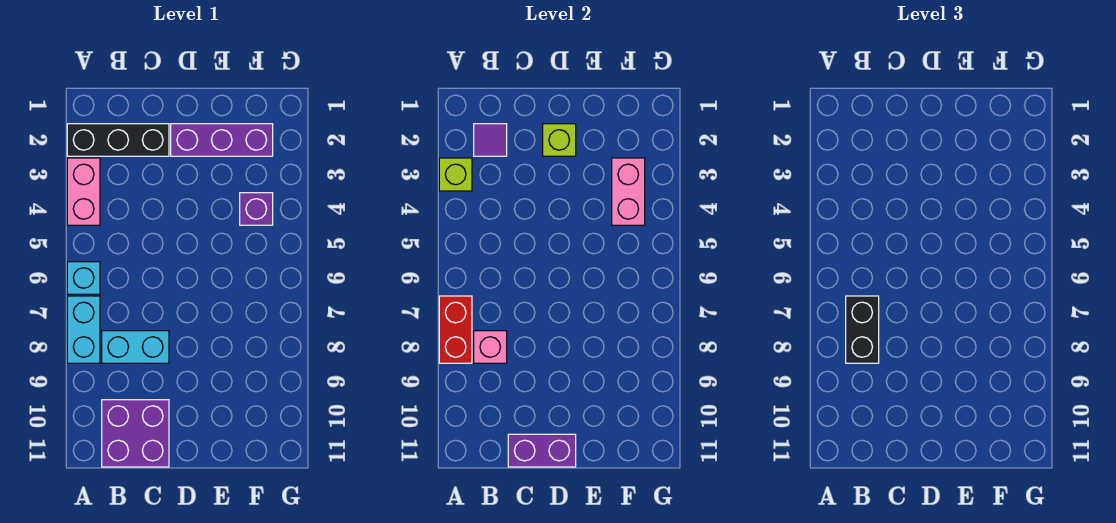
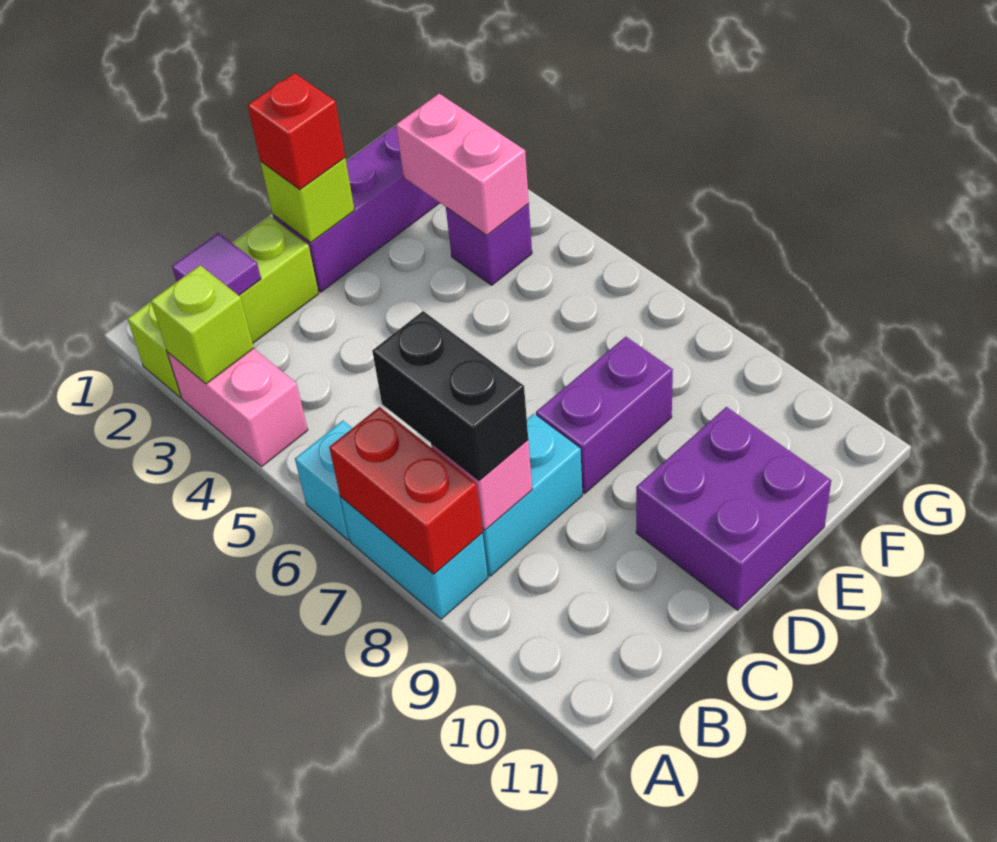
black brick A2:C2 level 1 -> lime brick A2:C2 level 1
purple brick B10:C11 level 1 -> purple brick D10:E11 level 1
purple brick C11:D11 level 2 -> purple brick D8:E8 level 1
none -> red brick D2 level 3

